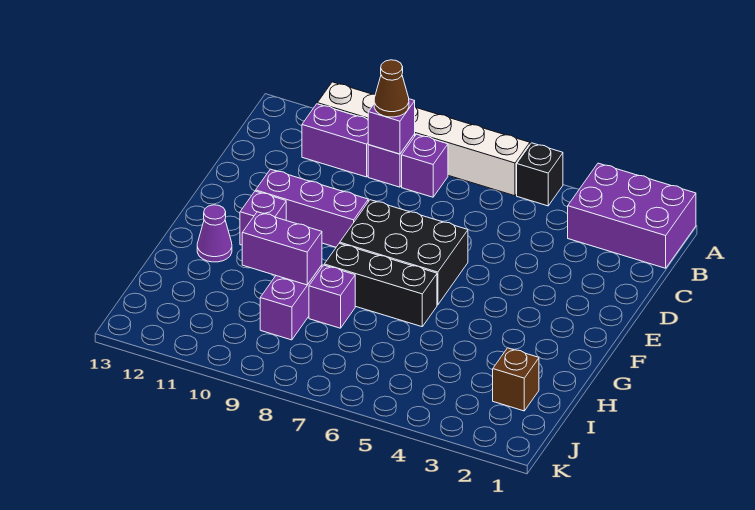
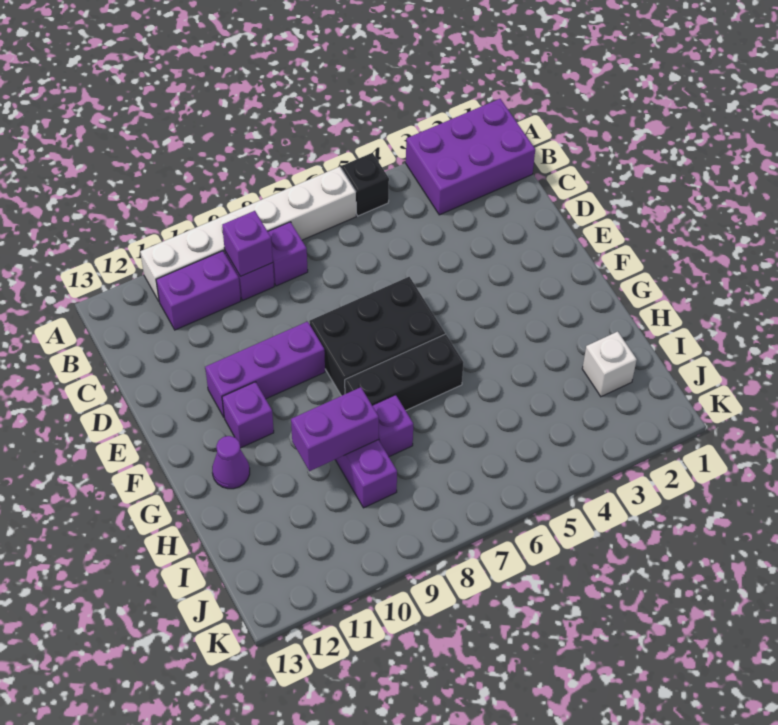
brown cone B9 level 3 -> none
brown brick I2 level 1 -> white brick I2 level 1

